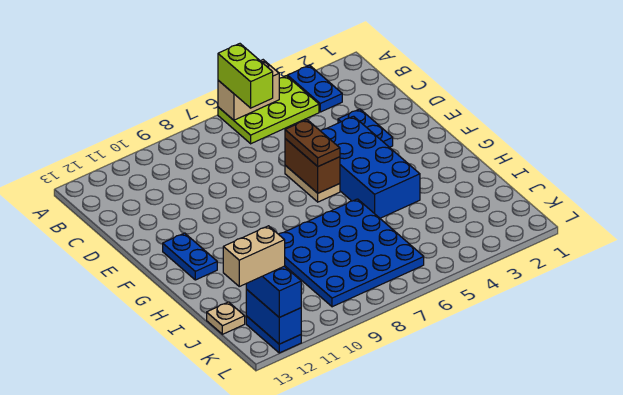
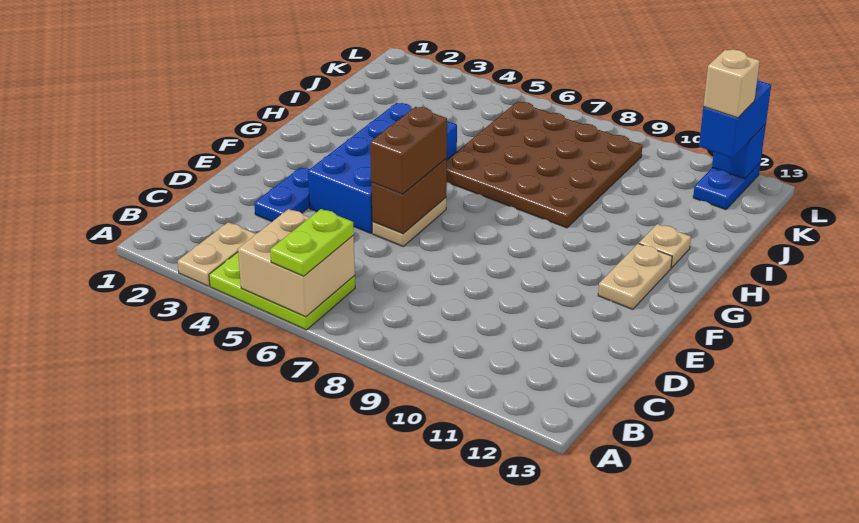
blue plate A3:B3 level 1 -> tan plate A3:B3 level 1
tan brick A5:A6 level 2 -> tan brick A5:B6 level 2
lime brick A6:B6 level 3 -> lime plate A6:B6 level 3
brown plate E6:F6 level 3 -> brown brick E6:F6 level 3
blue plate F12:G12 level 1 -> tan plate F12:G12 level 1
blue plate H6:K9 level 1 -> brown plate H6:K9 level 1
tan plate J13 level 1 -> tan plate H12 level 1
blue brick K12:L12 level 2 -> blue brick L12 level 2
tan brick K12:K13 level 4 -> tan brick K12 level 4

